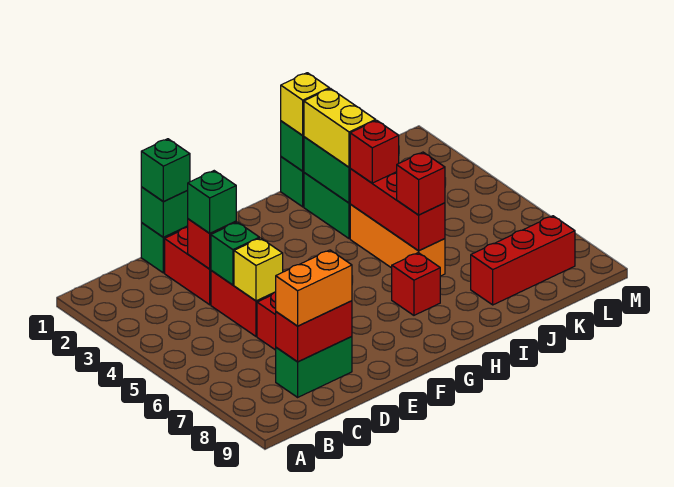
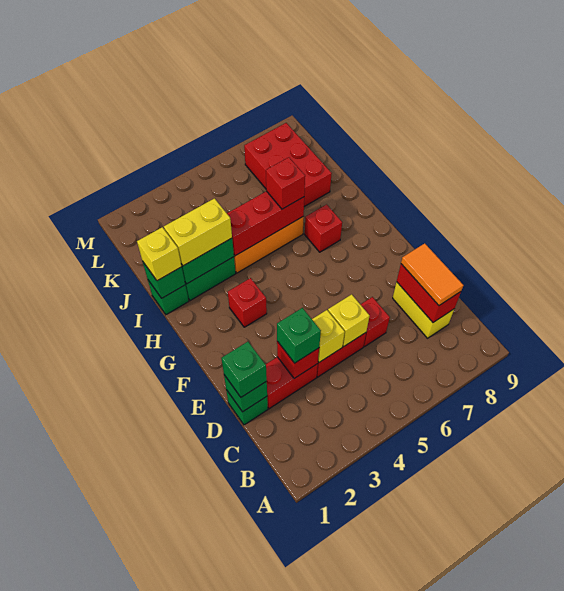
green brick C8:D8 level 1 -> yellow brick C8:D8 level 1
orange brick C8:D8 level 3 -> orange tile C8:D8 level 3
green brick D4 level 2 -> yellow brick D4 level 2
red brick I4 level 3 -> red brick G3 level 1
red brick J8:L8 level 1 -> red brick J7:L8 level 1

